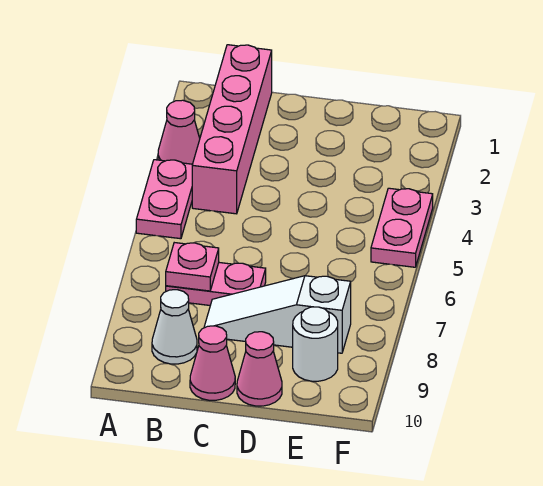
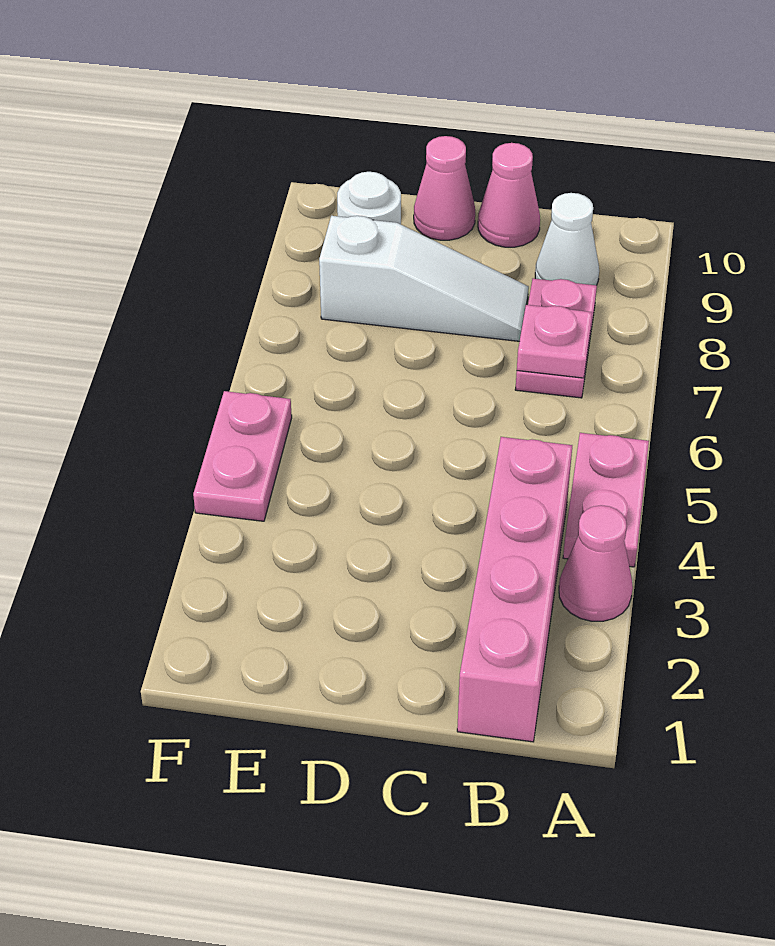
pink plate B7:C7 level 1 -> pink plate B7:B8 level 1

